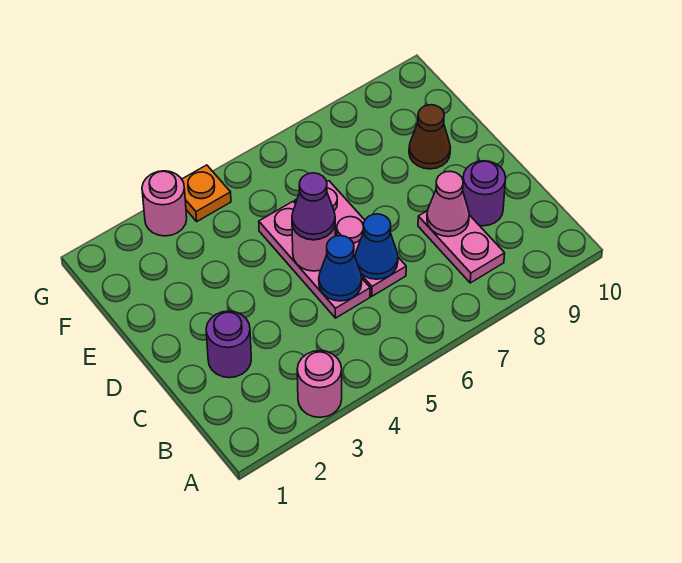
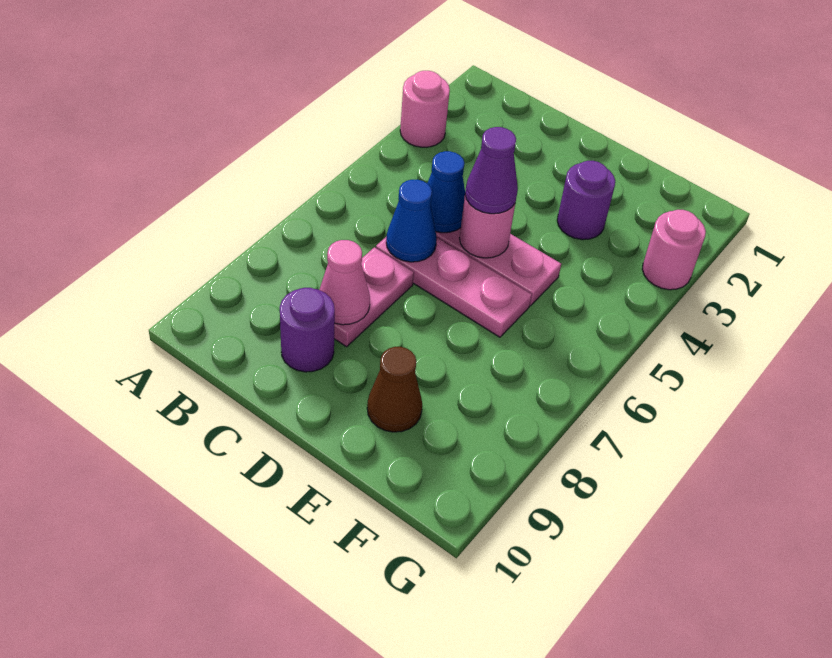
pink plate B8:C8 level 1 -> pink plate C7:C8 level 1
purple round brick C2 level 1 -> purple round brick E3 level 1
orange plate G4 level 1 -> none

